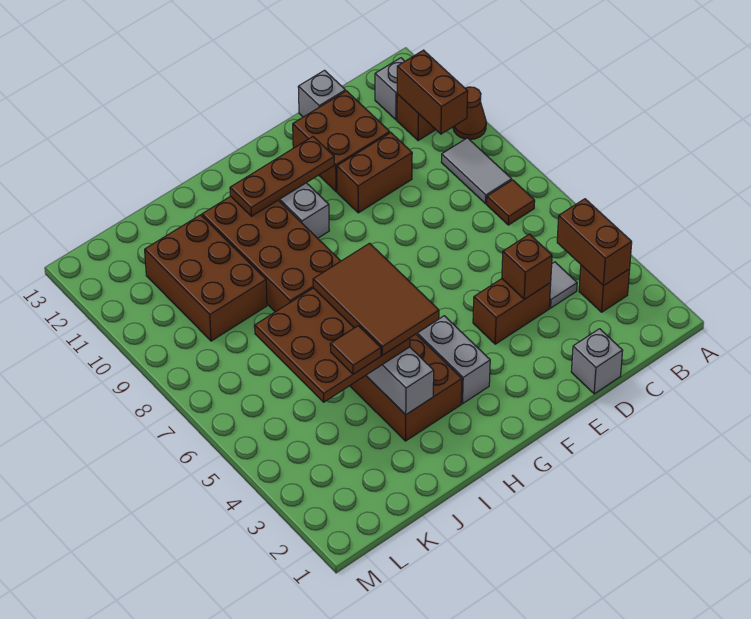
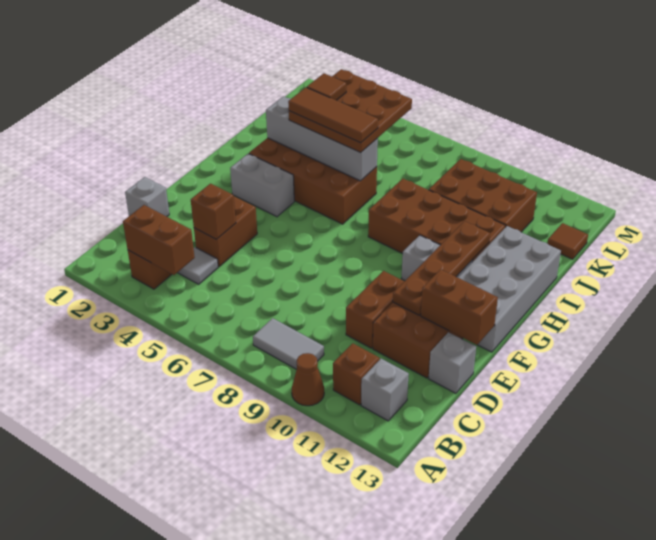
brown tile B7 level 1 -> brown tile K13 level 1
brown brick B10:B11 level 2 -> brown brick E12:E13 level 2
brown plate F11:H11 level 2 -> brown plate E11:H11 level 2
none -> grey brick F12:I13 level 1
brown tile H4:I6 level 4 -> brown tile I4:I6 level 4

